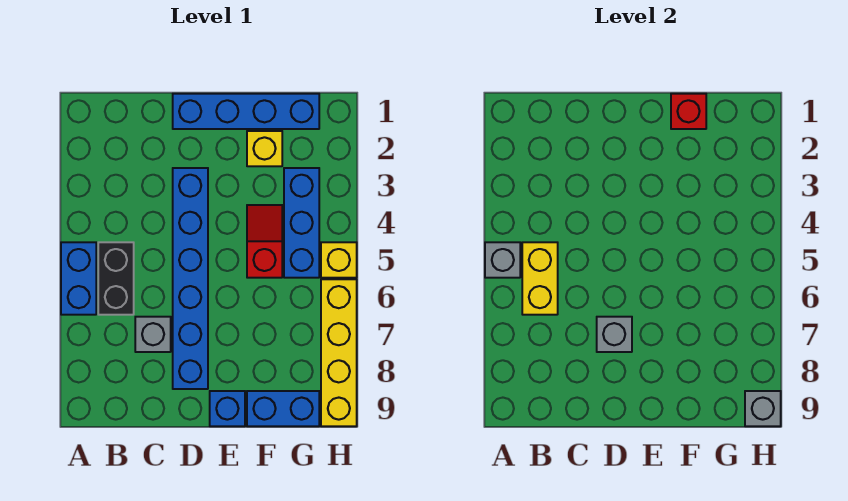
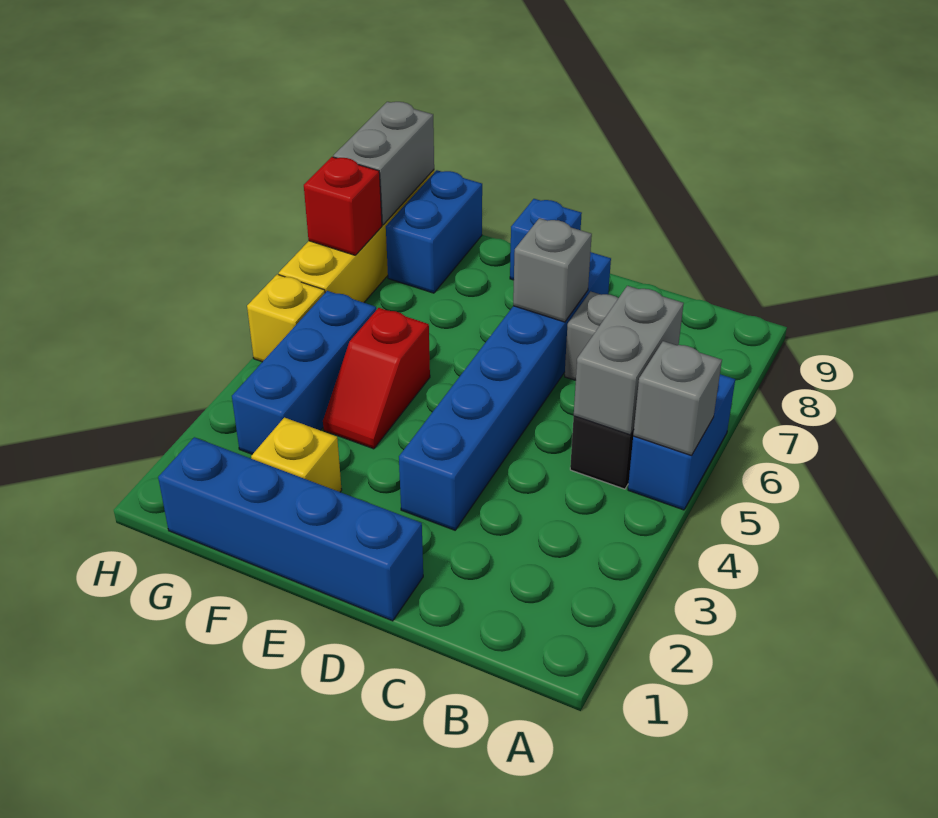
yellow brick B5:B6 level 2 -> grey brick B5:B6 level 2
red brick F1 level 2 -> red brick H7 level 2
blue brick F9:G9 level 1 -> blue brick G8:G9 level 1
grey brick H9 level 2 -> grey brick H8:H9 level 2

